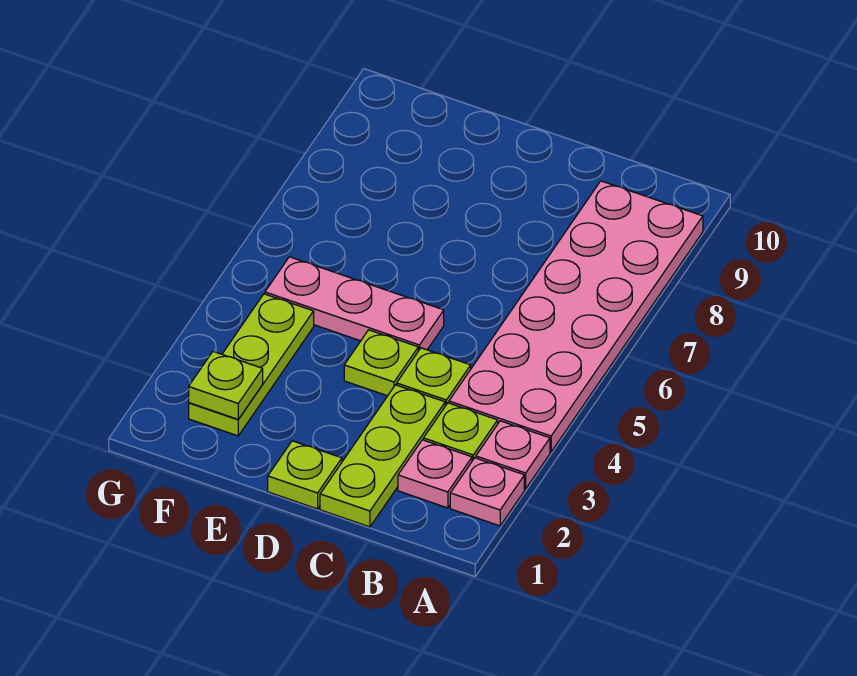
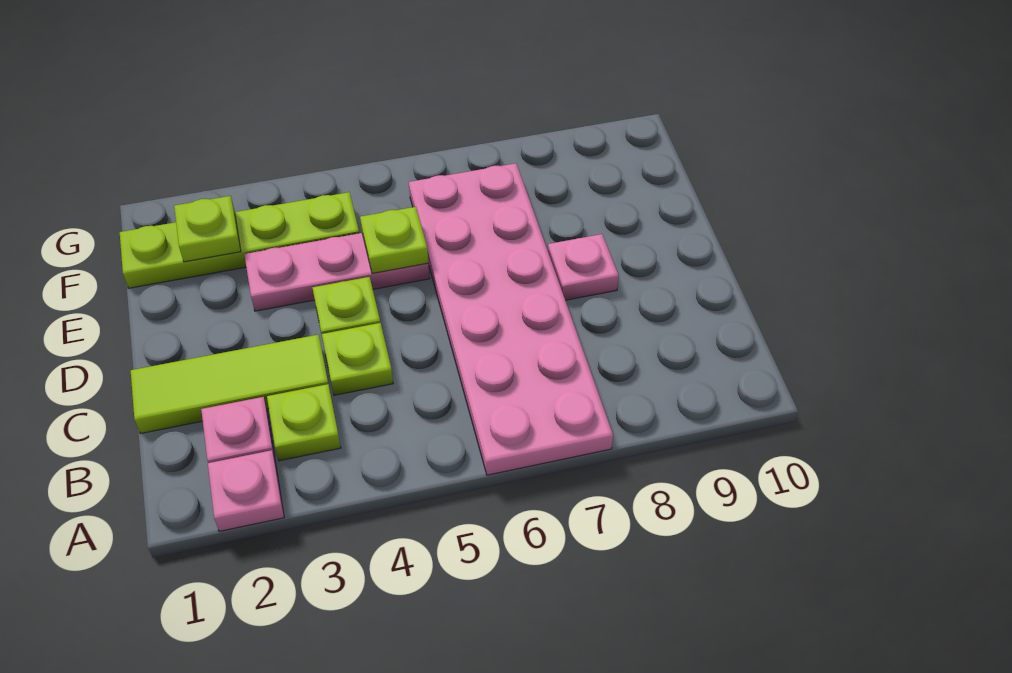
pink plate A3 level 1 -> pink plate D8 level 1
pink plate A4:B9 level 1 -> pink plate A6:F7 level 1
lime plate C1:C3 level 1 -> lime tile C1:C3 level 1
lime plate D1 level 1 -> lime plate E5 level 2
pink plate D5:F5 level 1 -> pink plate E3:E5 level 1
lime plate F2:F4 level 1 -> lime plate F1:F4 level 1

